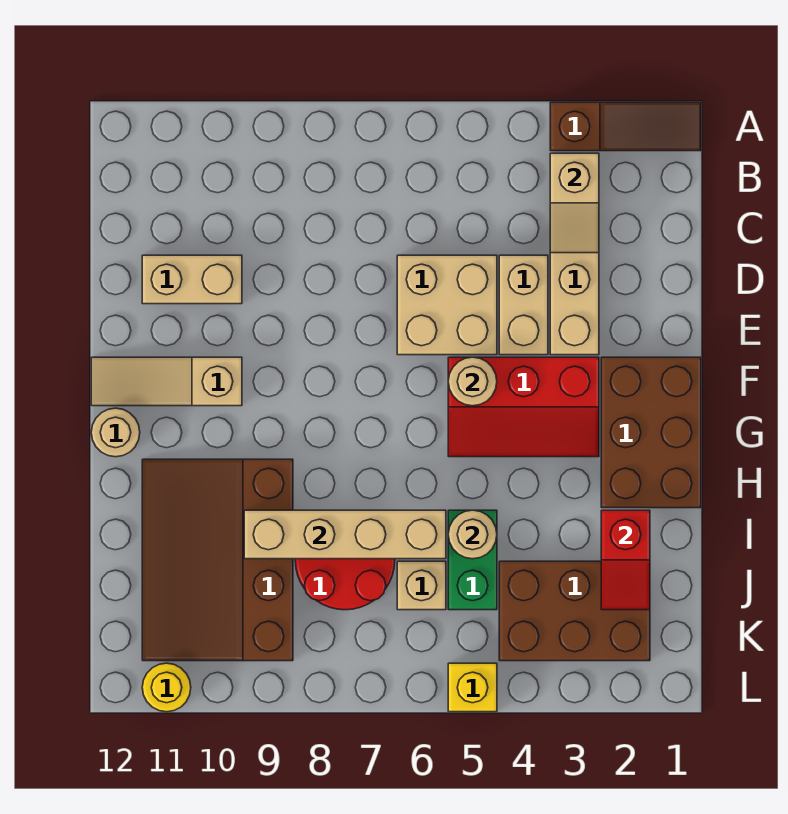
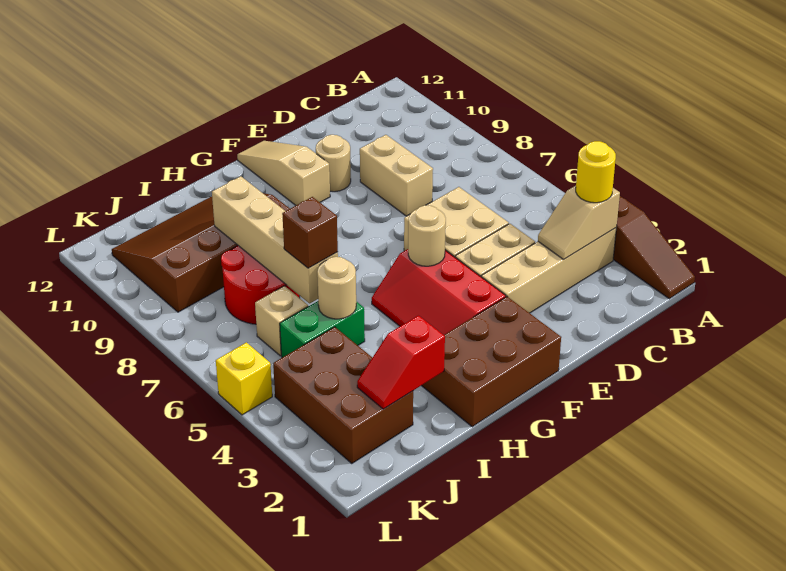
tan brick D10:D11 level 1 -> tan brick D8:D9 level 1
tan round brick G12 level 1 -> tan round brick E10 level 1
none -> brown brick I6 level 3
yellow round brick L11 level 1 -> yellow round brick B3 level 3

